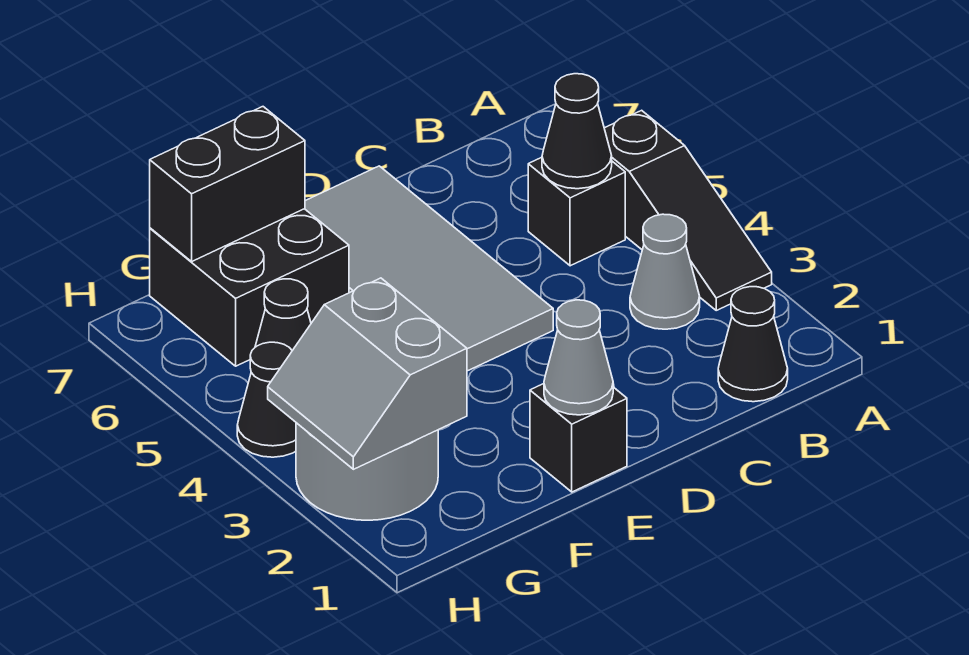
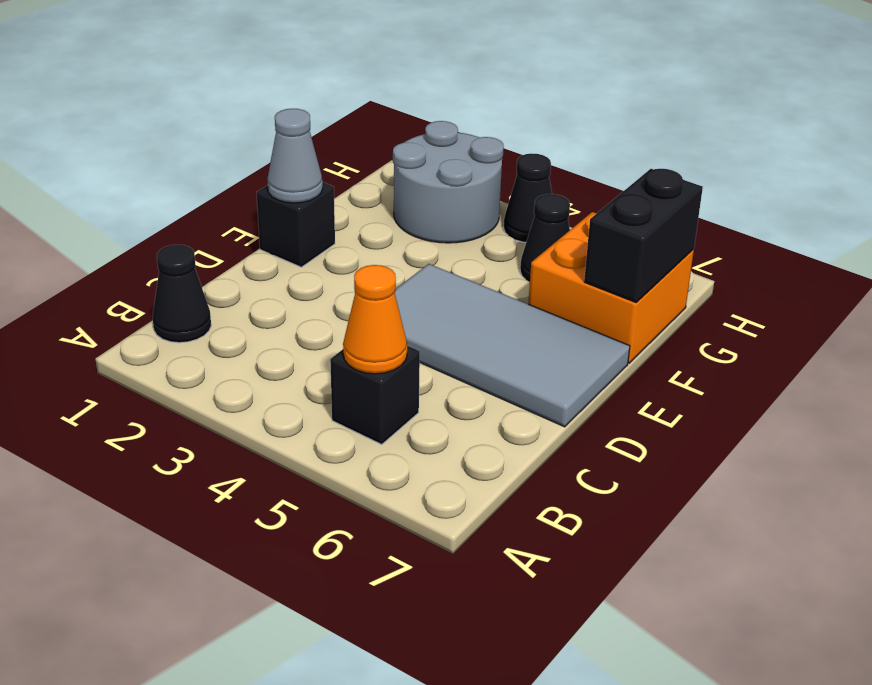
black slope A3:A5 level 1 top 5 -> none
grey cone B3 level 1 -> none
black cone B5 level 2 -> orange cone B5 level 2
black brick F6:G7 level 1 -> orange brick F6:G7 level 1
grey slope G2:H3 level 2 top G -> none

